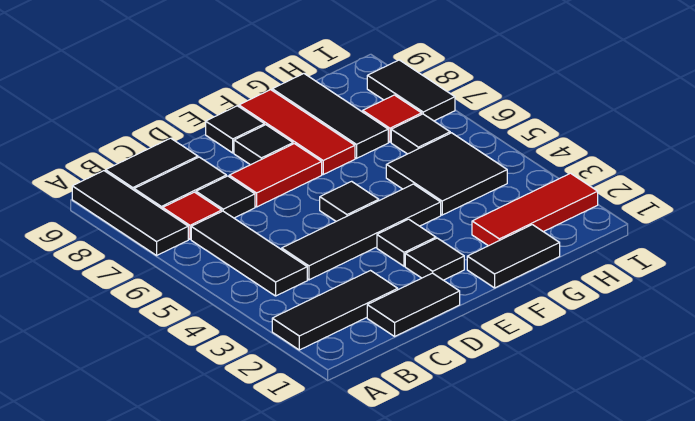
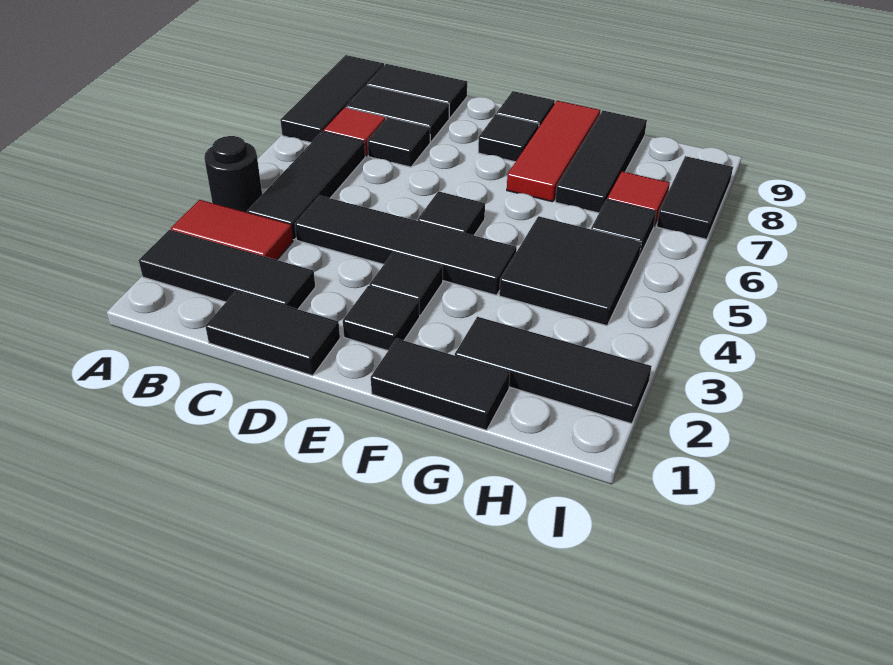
none -> black round brick A4 level 1
red tile D7:E7 level 1 -> red tile A3:B3 level 1
red tile G2:I2 level 1 -> black tile G2:I2 level 1

